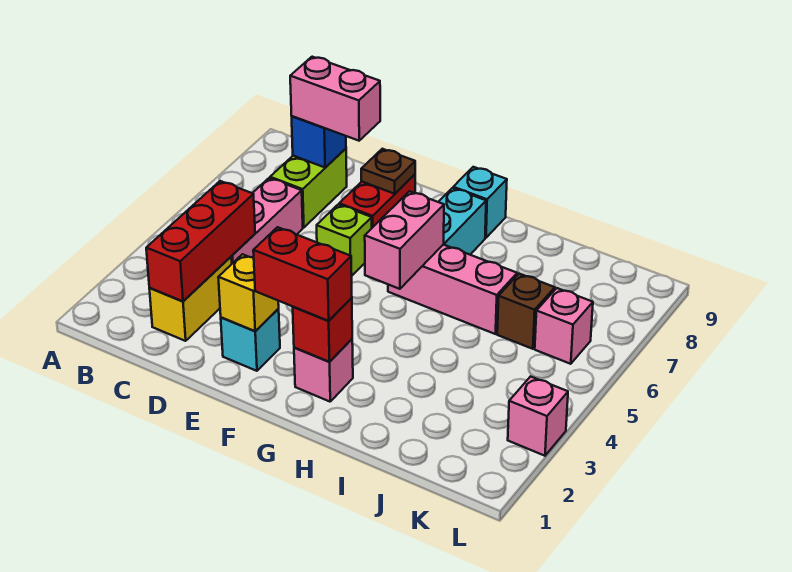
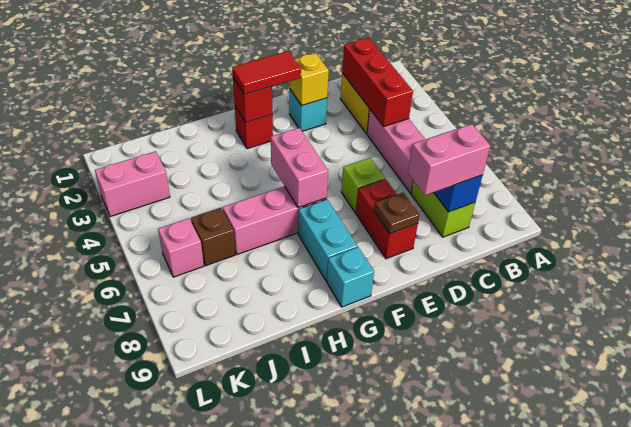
red brick F2:G2 level 3 -> red tile F2:G2 level 3
pink brick G2 level 1 -> red brick G2 level 1
pink brick L3 level 1 -> pink brick K3:L3 level 1

